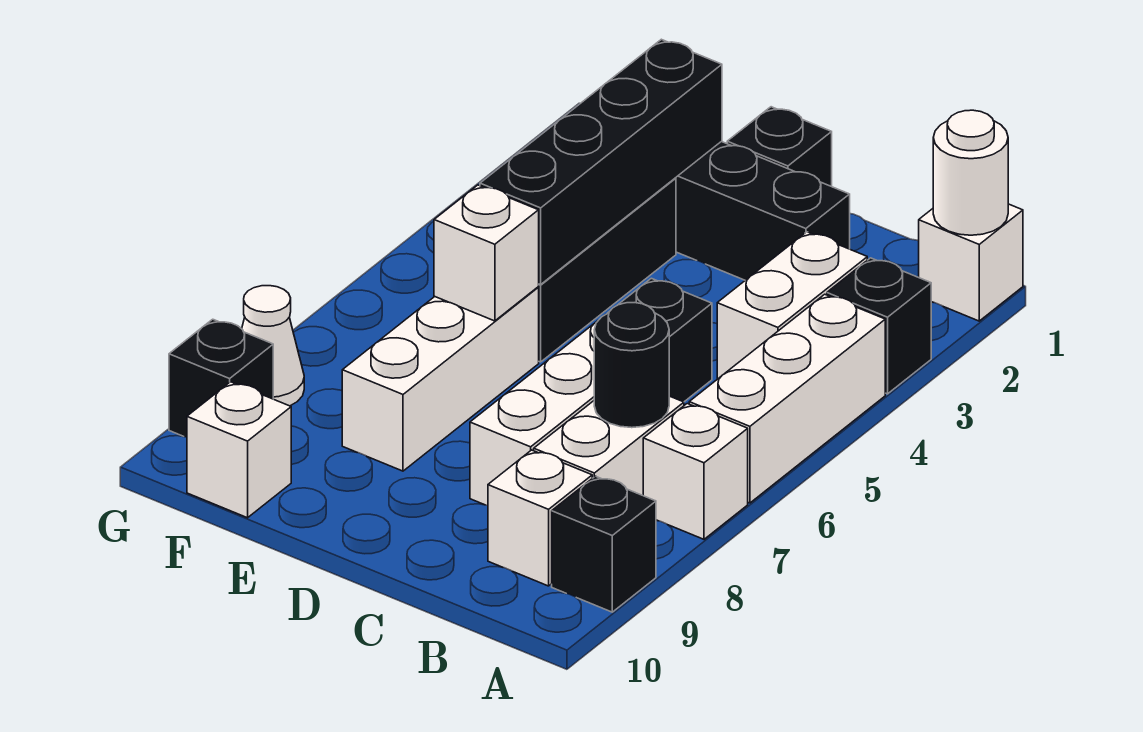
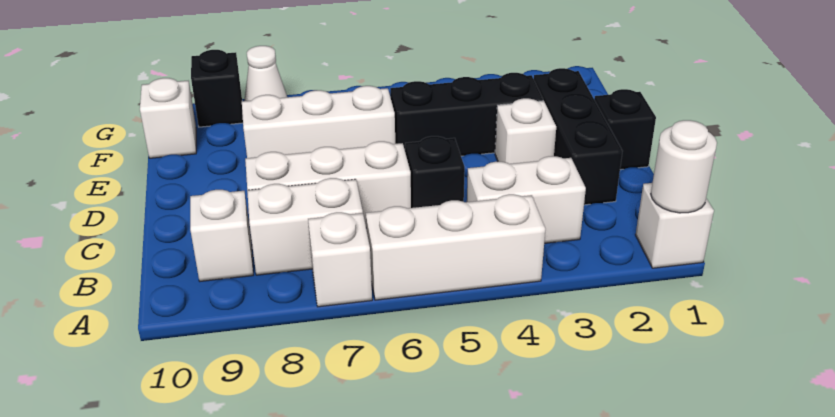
black brick A3 level 1 -> none
black brick A9 level 1 -> none
black round brick B7 level 2 -> none
black brick E2:E5 level 2 -> none
white brick E6 level 2 -> white brick D3 level 1

